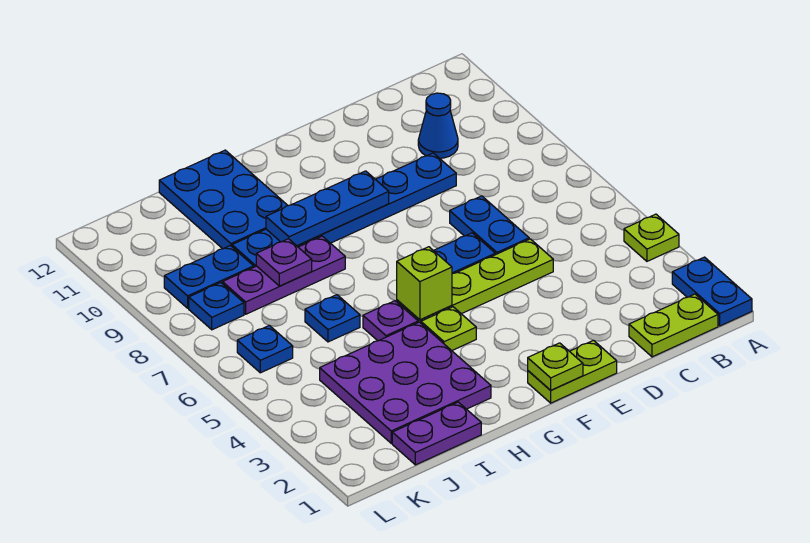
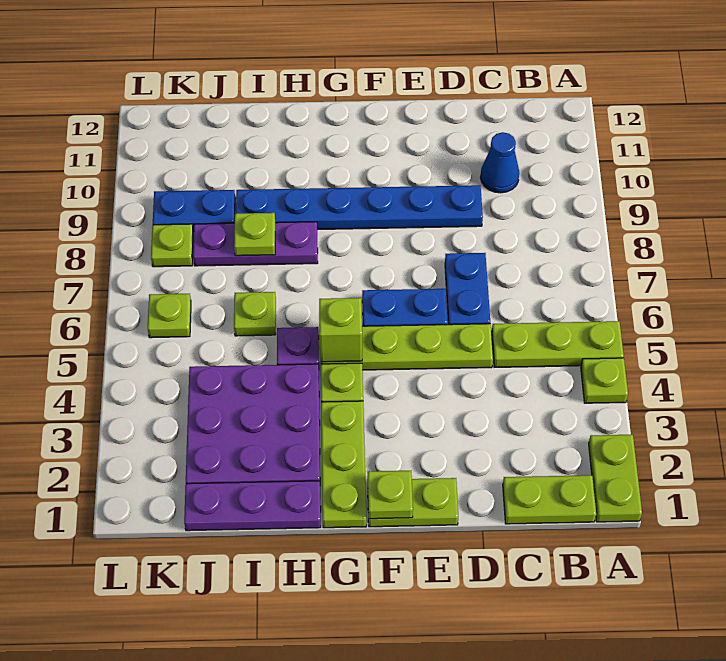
blue plate A1:A2 level 1 -> lime plate A1:A2 level 1
none -> lime plate A5:C5 level 1
blue plate F9:H9 level 2 -> none
none -> lime plate G1:G3 level 1
blue plate H10:I12 level 1 -> none
purple plate I1:J1 level 1 -> purple plate H1:J1 level 1
blue plate I6 level 1 -> lime plate I6 level 1
purple plate I8 level 2 -> lime plate I8 level 2
blue plate K6 level 1 -> lime plate K6 level 1
blue plate K8 level 1 -> lime plate K8 level 1

